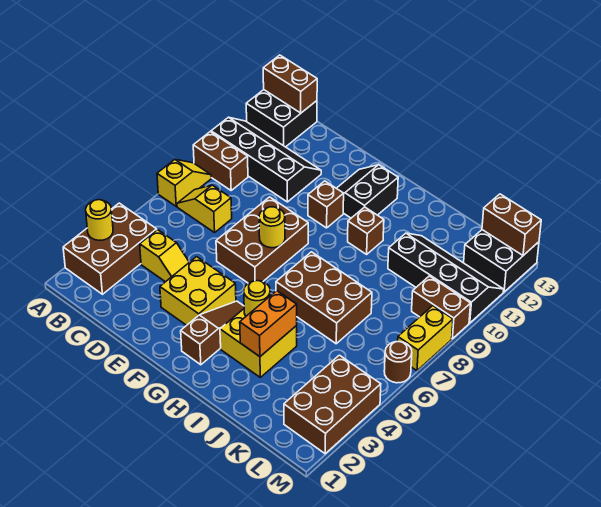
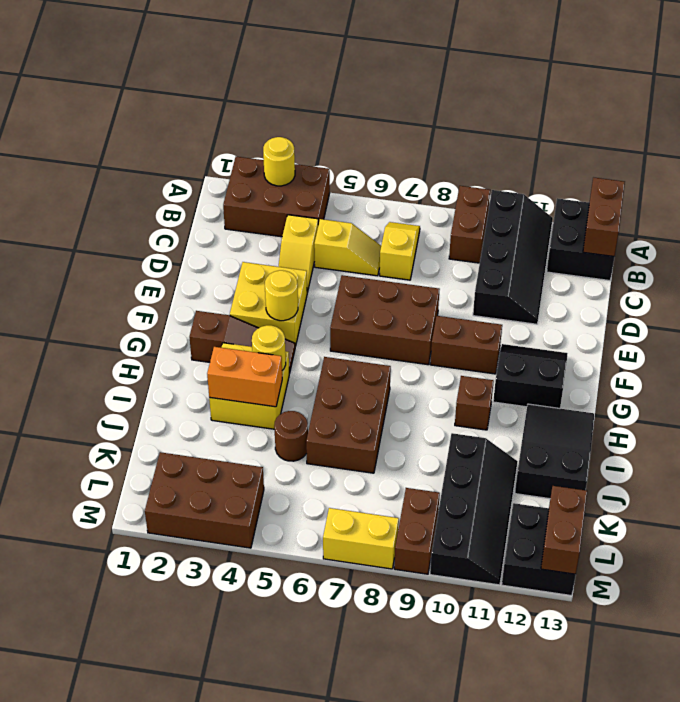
yellow slope A7:A8 level 1 top 7 -> yellow slope C5:C6 level 1 top 5
yellow round brick F7 level 2 -> yellow round brick F4 level 2
brown brick F10 level 1 -> brown brick F9:F10 level 1
none -> black slope H12:J13 level 1 top J
brown round brick M6 level 1 -> brown round brick J5 level 1

